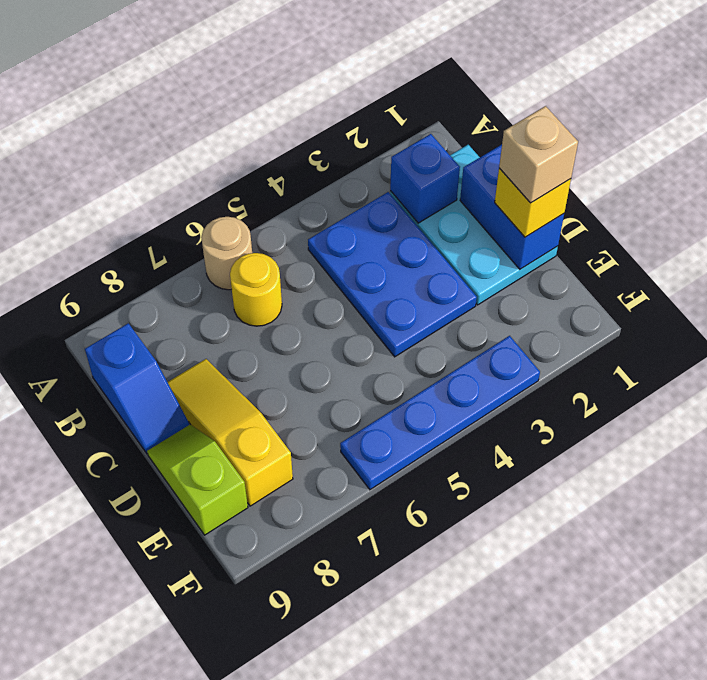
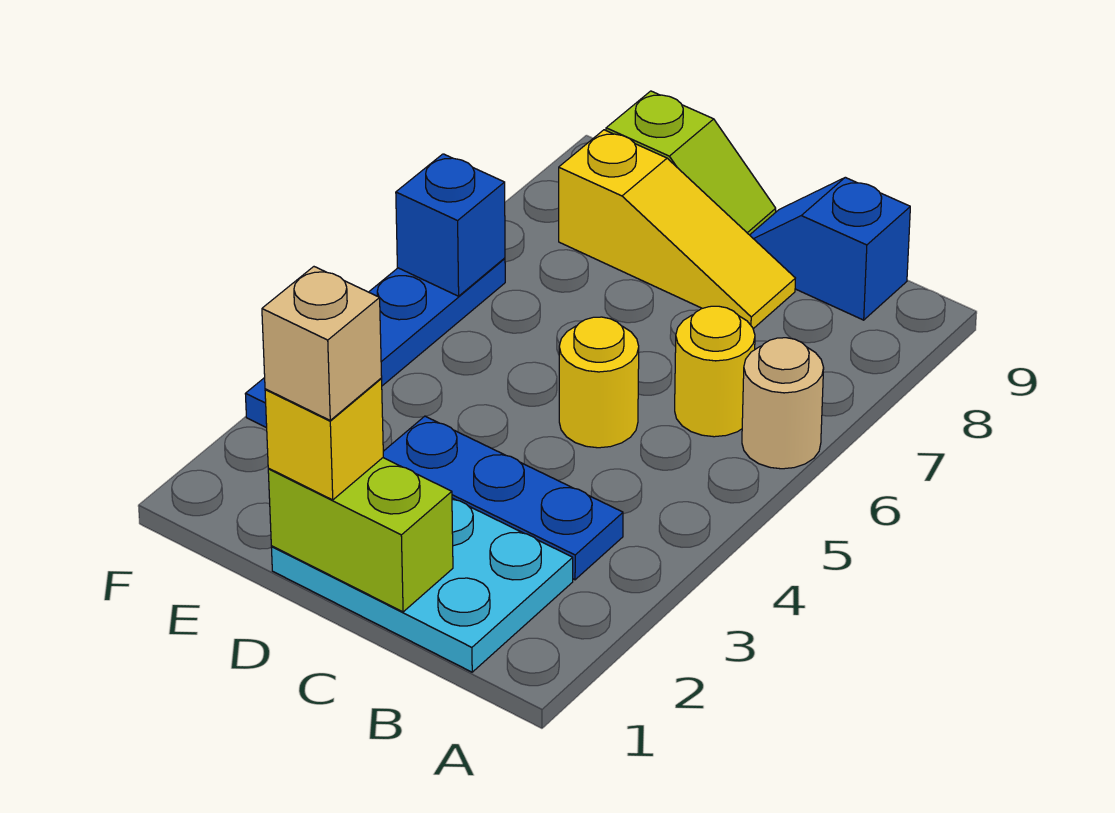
blue brick B2 level 2 -> blue brick F6 level 2
blue plate B3:D4 level 1 -> blue plate B3:D3 level 1
blue brick C1:D1 level 2 -> lime brick C1:D1 level 2
none -> yellow round brick C5 level 1

